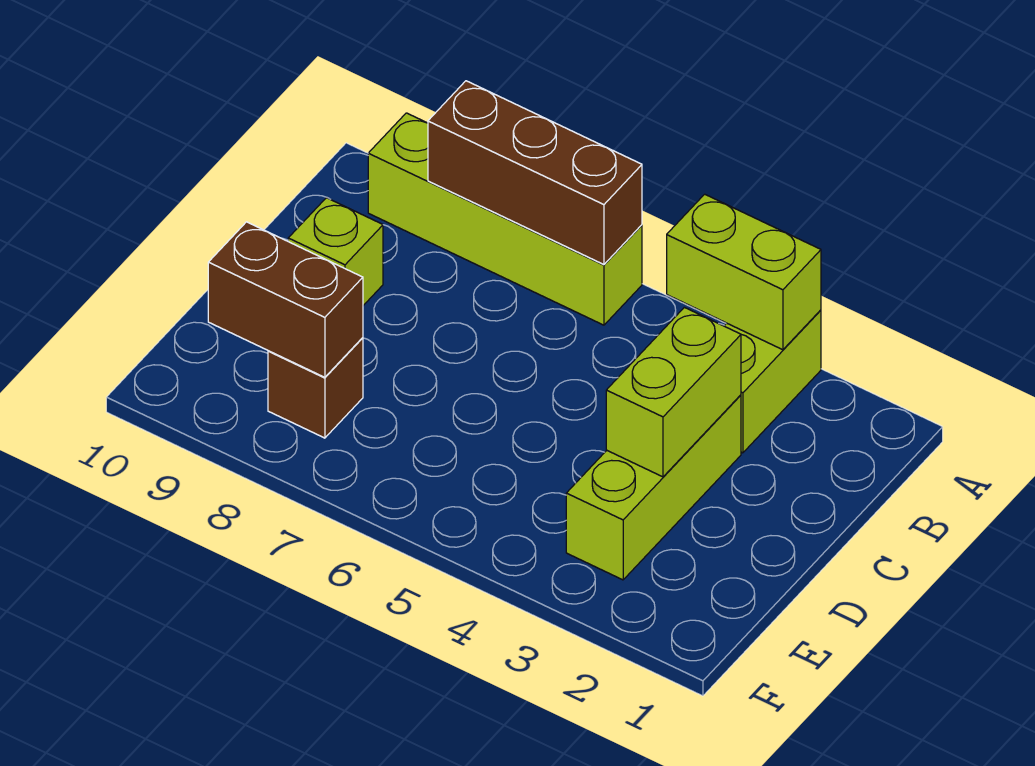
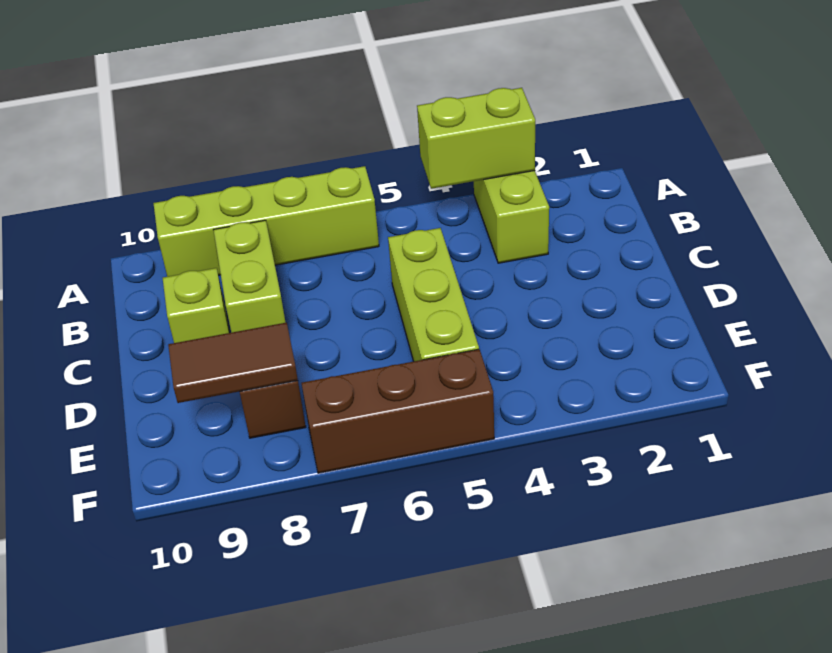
brown brick A6:A8 level 2 -> brown brick F5:F7 level 1
lime brick C3:E3 level 1 -> lime brick C5:E5 level 1
lime brick C3:D3 level 2 -> lime brick B8:C8 level 1
brown brick E8:E9 level 2 -> brown tile E8:E9 level 2

